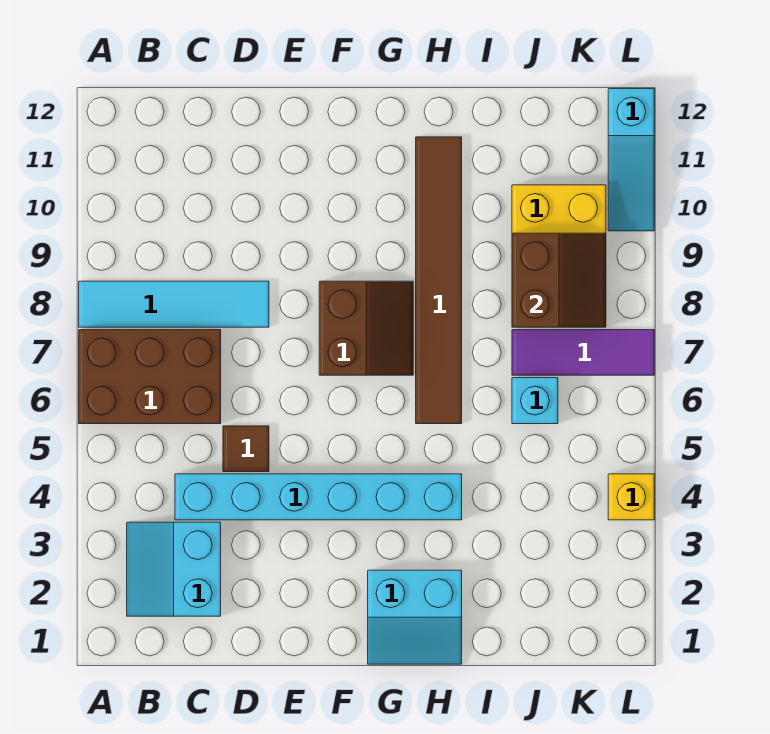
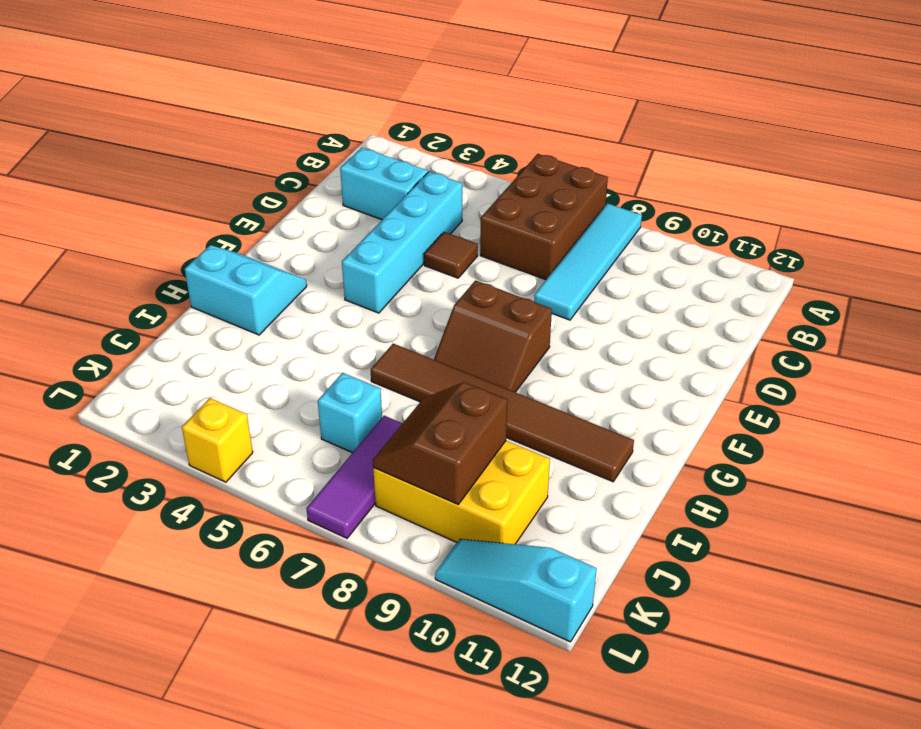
cyan brick C4:H4 level 1 -> cyan brick C4:F4 level 1
cyan slope G1:H2 level 1 top 2 -> cyan slope G1:H2 level 1 top H
brown slope J8:K9 level 2 top J -> brown slope J8:K9 level 2 top 9

